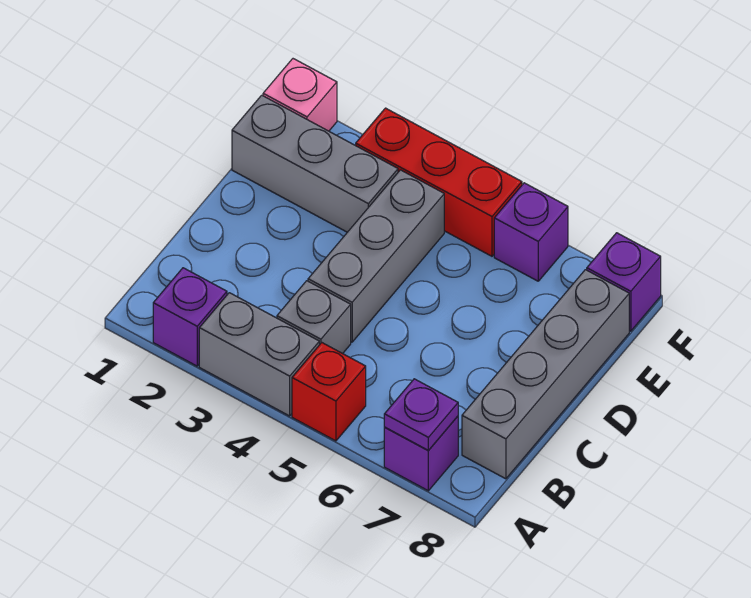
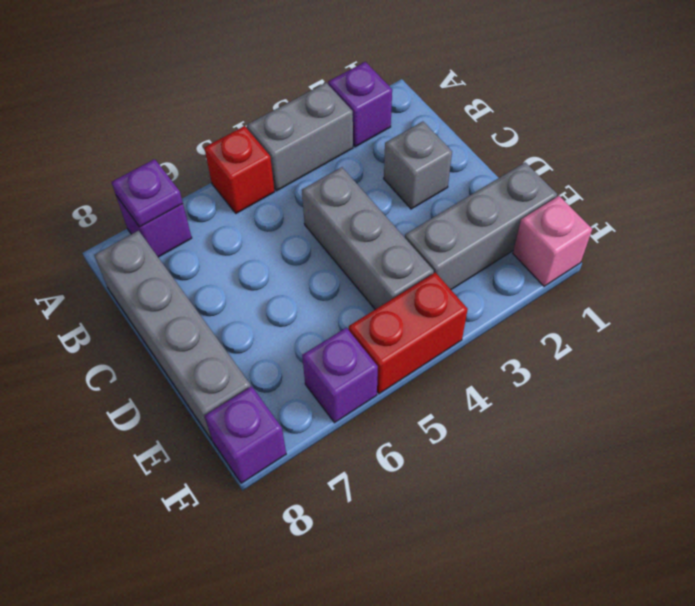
grey brick B4 level 1 -> grey brick C2 level 1
red brick F3:F5 level 1 -> red brick F4:F5 level 1

